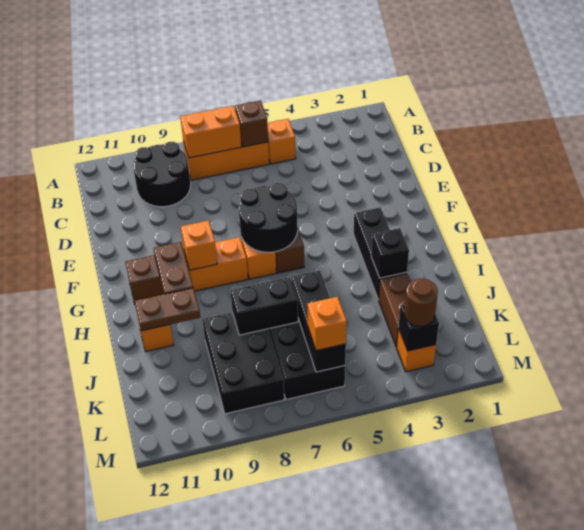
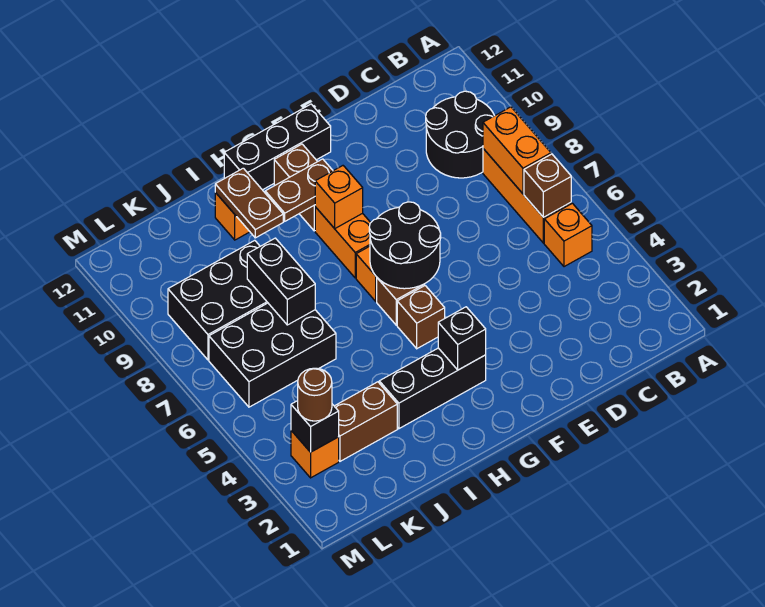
none -> brown brick G5 level 1
black brick I3 level 2 -> black brick G3 level 2
black brick J6:L6 level 2 -> black brick F12:H12 level 1
orange brick L6 level 3 -> none

